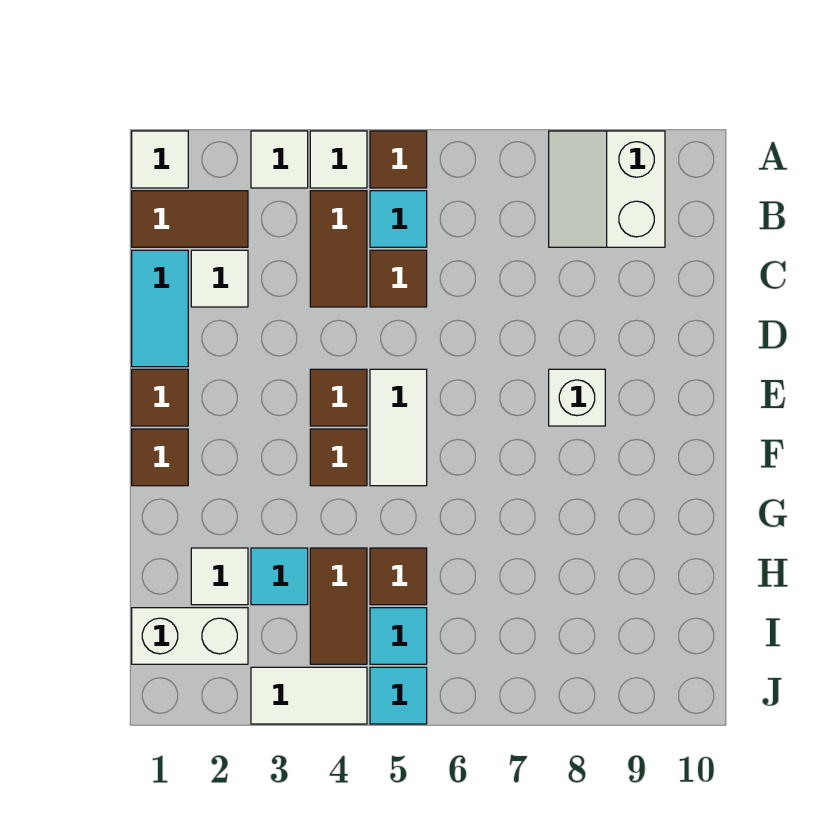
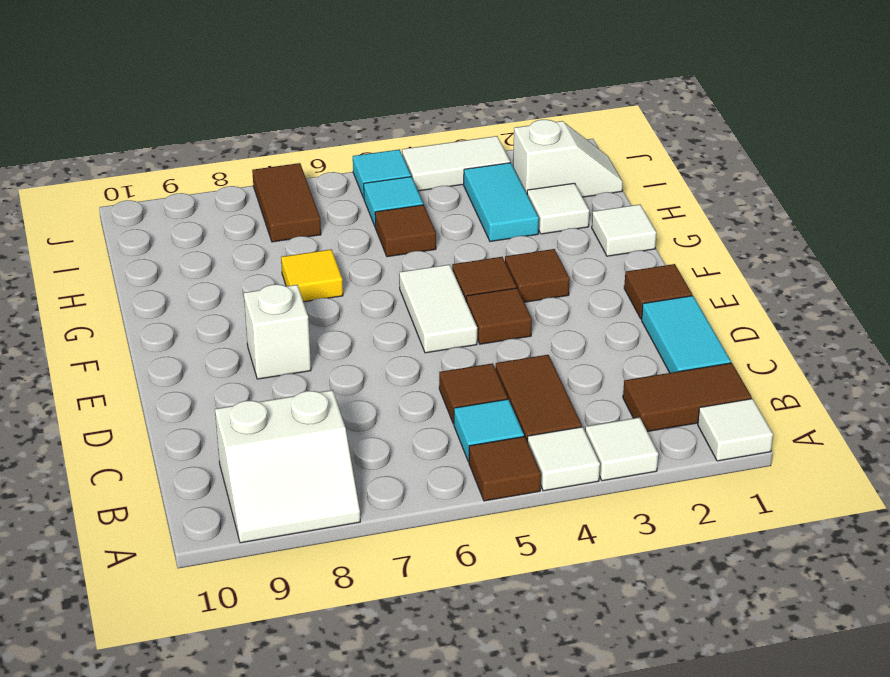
white slope A8:B9 level 1 top 9 -> white slope A8:B9 level 1 top B
white tile C2 level 1 -> white tile G1 level 1
brown tile F1 level 1 -> brown tile F3 level 1
none -> yellow tile G7 level 1
cyan tile H3 level 1 -> cyan tile H3:I3 level 1
brown tile H4:I4 level 1 -> brown tile I7:J7 level 1
white brick I1:I2 level 1 -> white slope I1:I2 level 1 top 2

